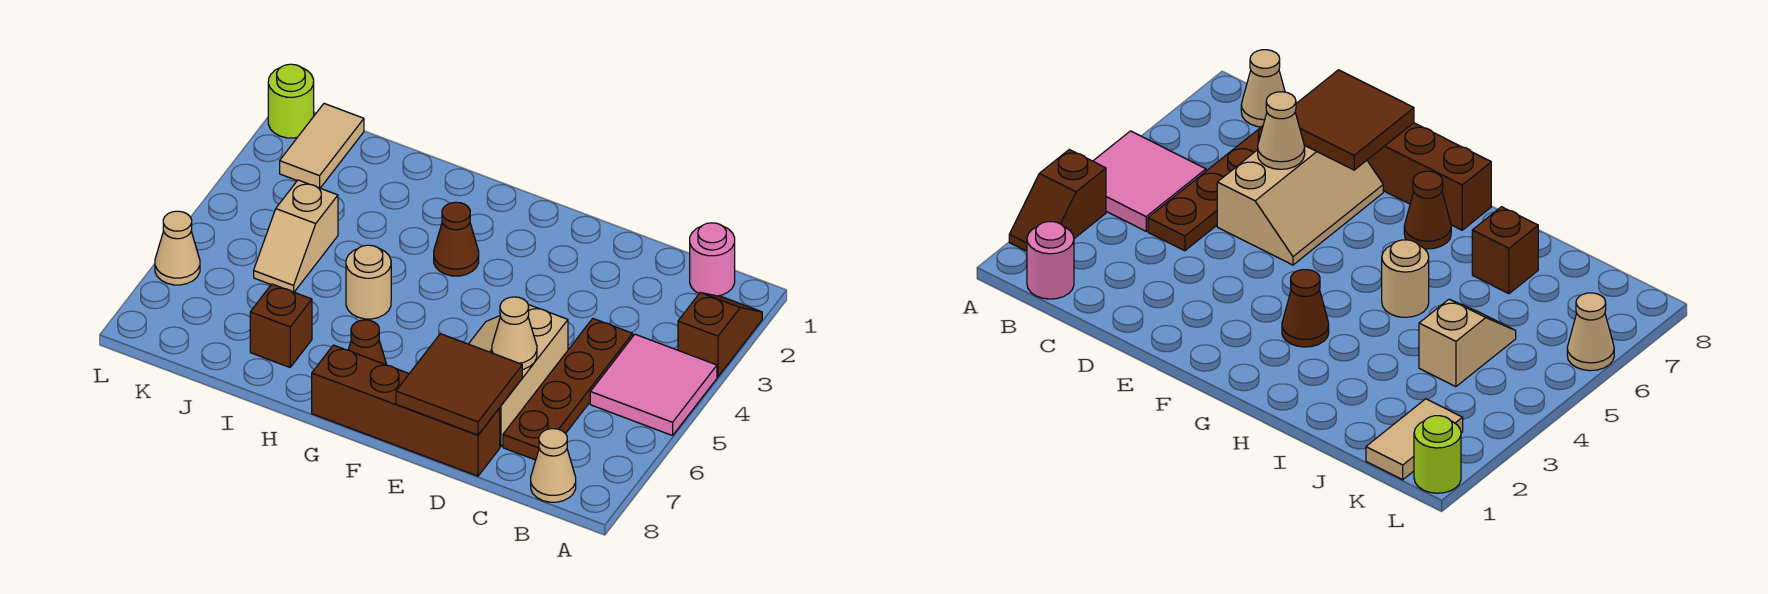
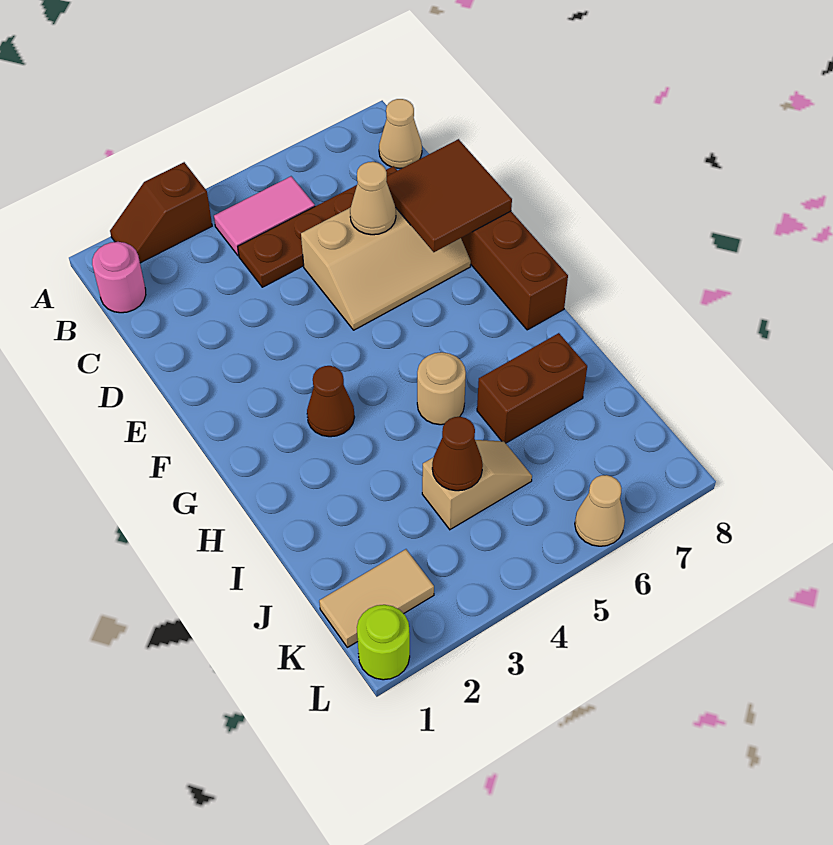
pink tile A4:B5 level 1 -> pink tile B4:B5 level 1
brown cone G7 level 1 -> brown cone J4 level 2
brown brick I7 level 1 -> brown brick I6:I7 level 1

